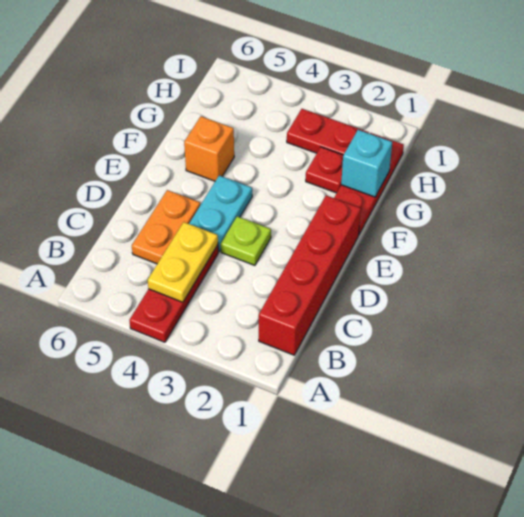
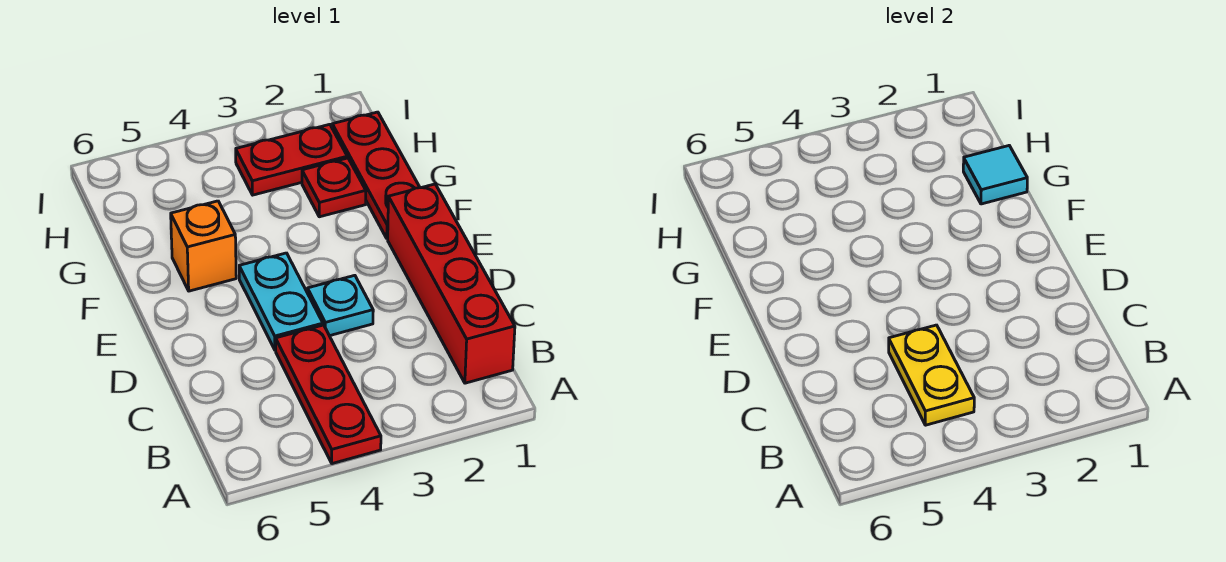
orange plate C5:D5 level 1 -> none
lime plate D3 level 1 -> cyan plate D3 level 1
cyan brick G1 level 2 -> cyan tile G1 level 2

